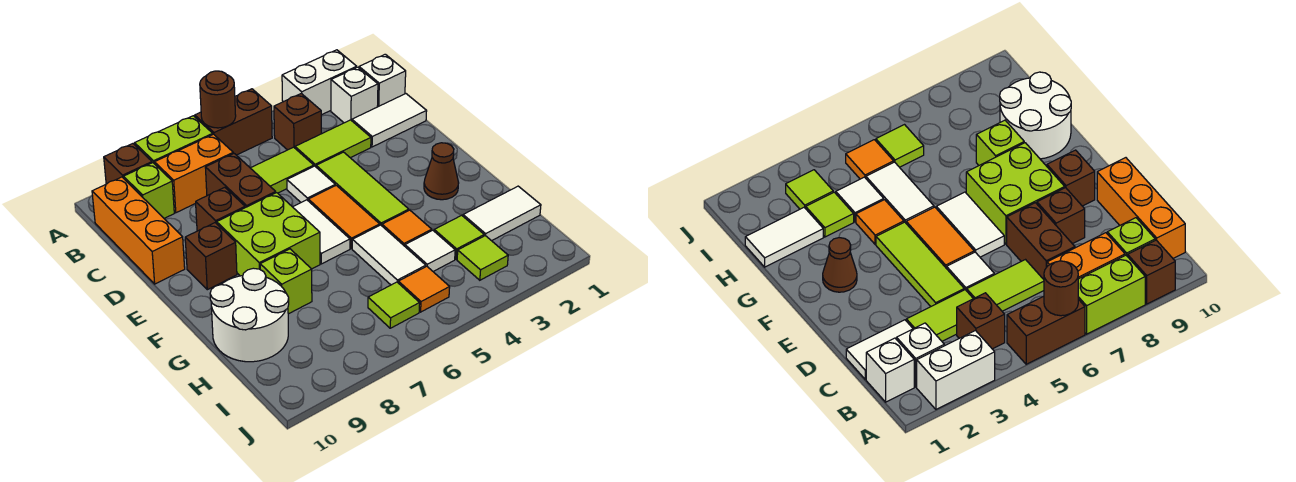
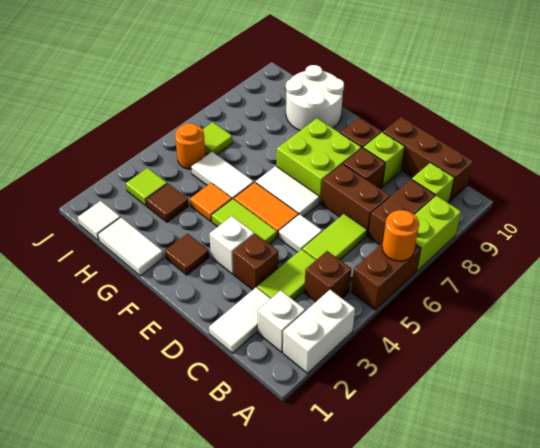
brown round brick A6 level 2 -> orange round brick A6 level 2
brown brick A9 level 1 -> brown brick D3 level 1
white brick B1 level 1 -> white brick E3 level 1
orange brick B7:B8 level 1 -> brown brick B7:B8 level 1
orange brick B10:D10 level 1 -> brown brick B10:D10 level 1
lime tile D4:F4 level 1 -> lime tile E4:F4 level 1
brown cone F2 level 1 -> brown tile F2 level 1
lime brick G8 level 1 -> lime brick D9 level 1
white tile H1:H2 level 1 -> white tile G1:H1 level 1
lime tile H3 level 1 -> brown tile H3 level 1
white tile H4 level 1 -> white tile I1 level 1
orange tile I5 level 1 -> orange round brick I5 level 1

